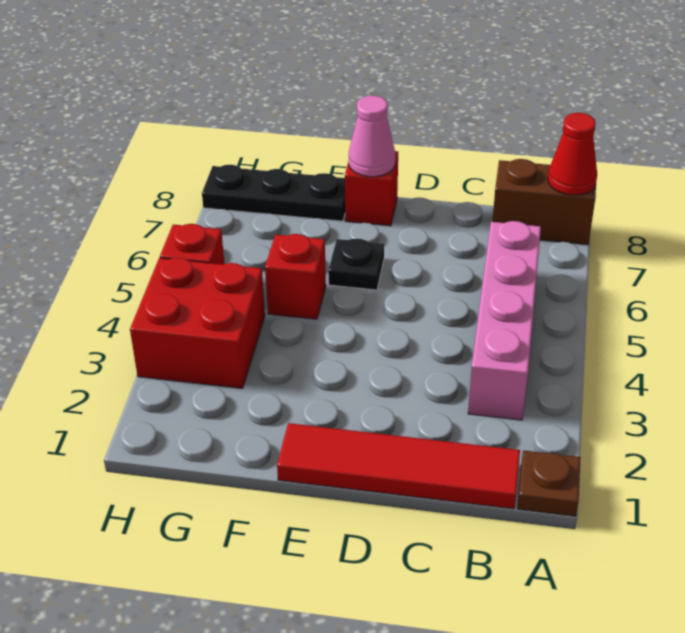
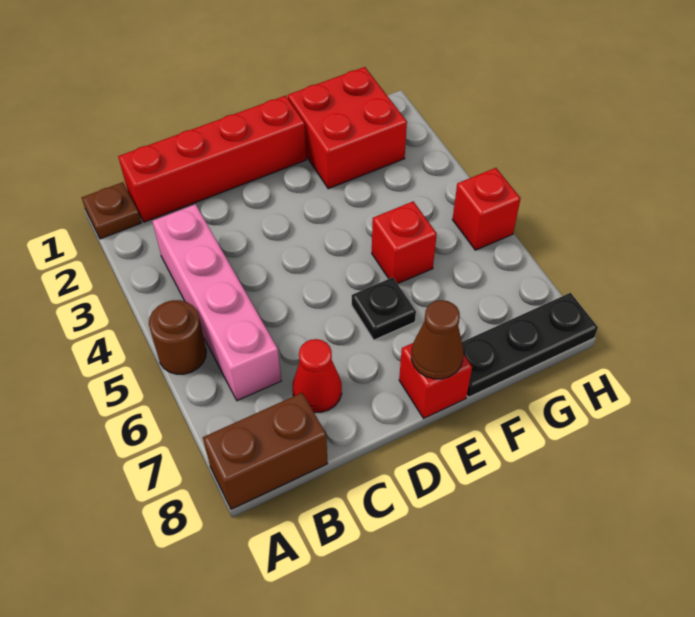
none -> brown round brick A5 level 1
red cone A8 level 2 -> red cone C7 level 1
red tile B1:E1 level 1 -> red brick B1:E1 level 1
pink cone E8 level 2 -> brown cone E8 level 2
red brick G3:H4 level 1 -> red brick F1:G2 level 1

